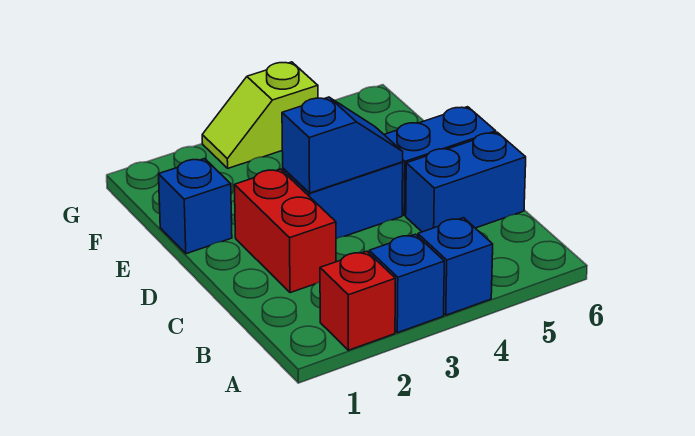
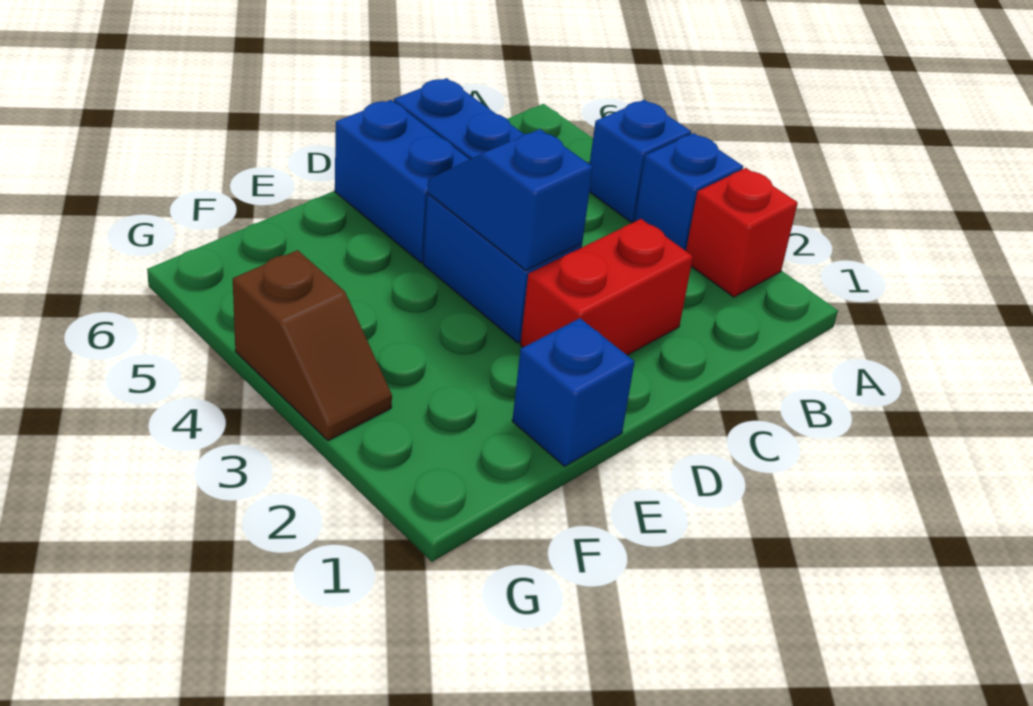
lime slope G3:G4 level 1 top 4 -> brown slope G3:G4 level 1 top 4

